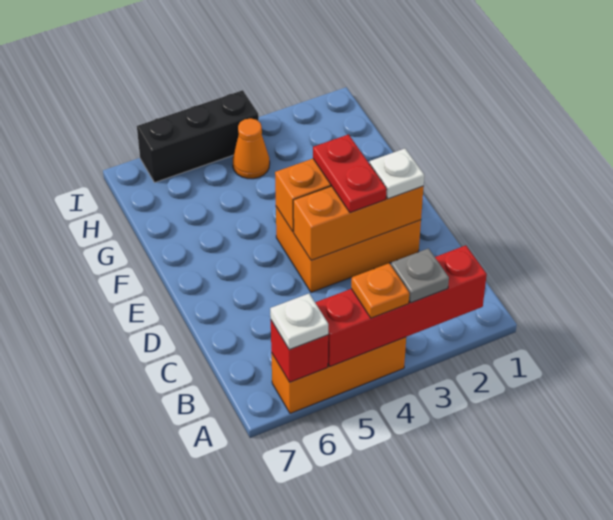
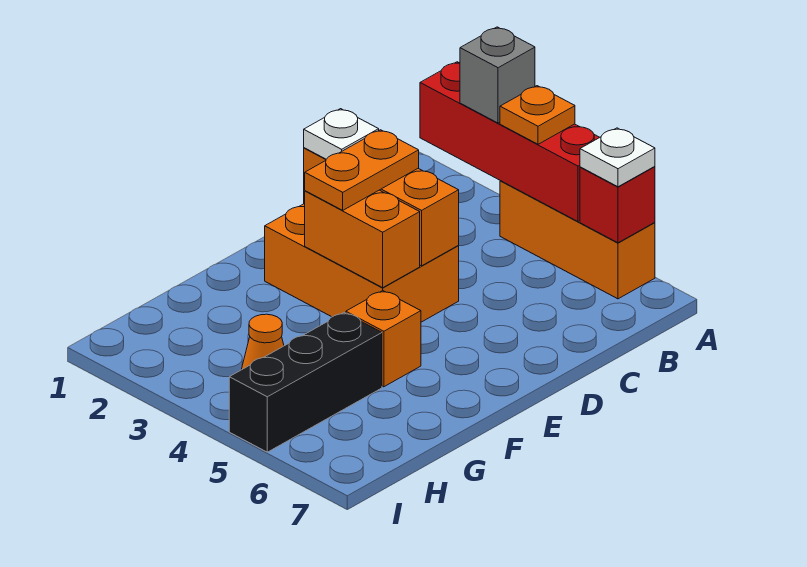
grey plate A3 level 3 -> grey brick A3 level 3
red plate D3:E3 level 3 -> orange plate D3:E3 level 3
none -> orange brick F5 level 1
black brick I4:I6 level 1 -> black brick G5:I5 level 1

